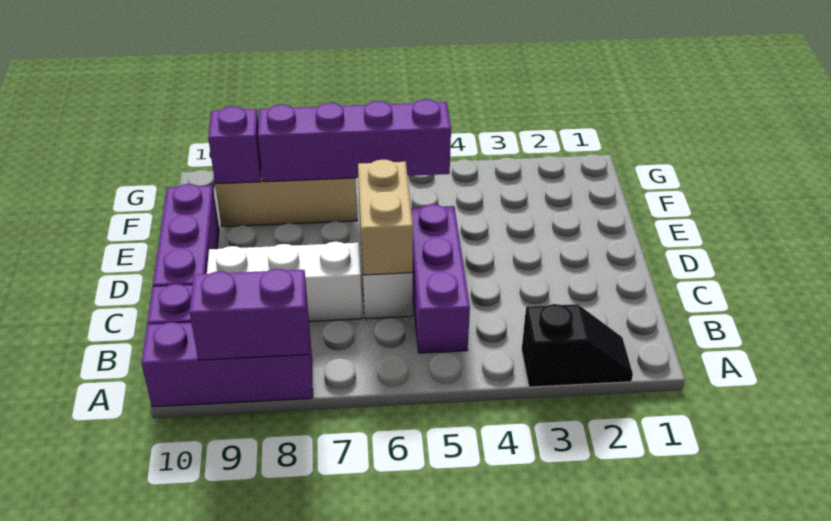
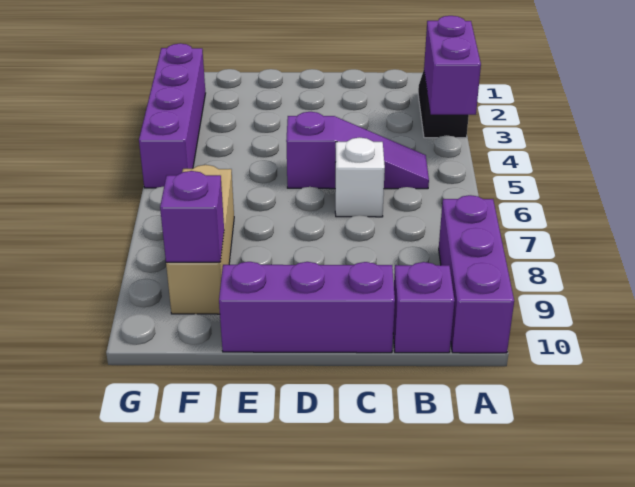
purple brick A8:A9 level 2 -> purple brick A3:A4 level 2
purple brick B5:D5 level 1 -> purple slope B5:D5 level 1 top D
tan brick C6:D6 level 2 -> none
white brick C7:C9 level 1 -> none
purple brick F5:F8 level 2 -> purple brick G2:G5 level 1

